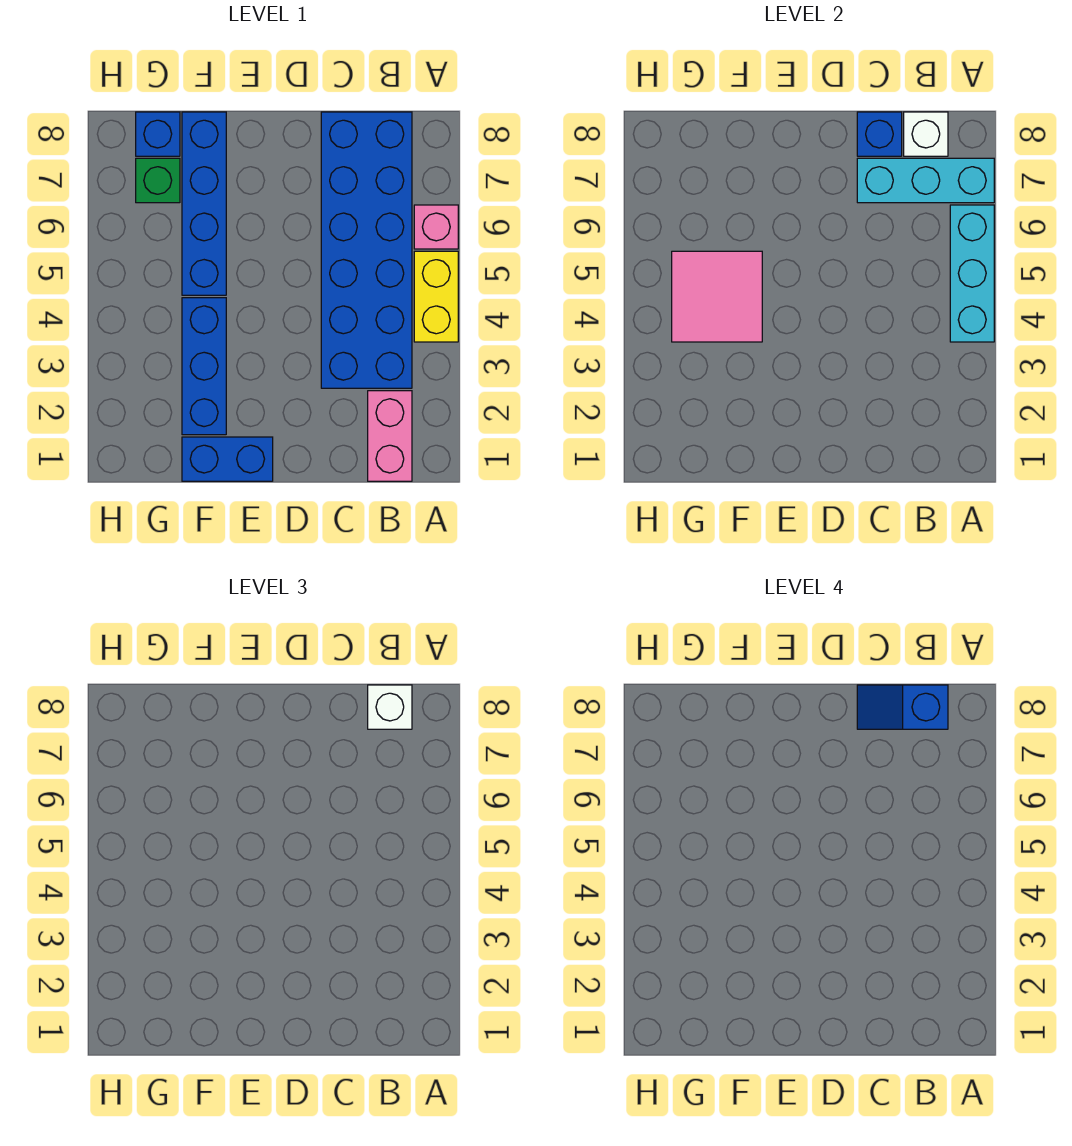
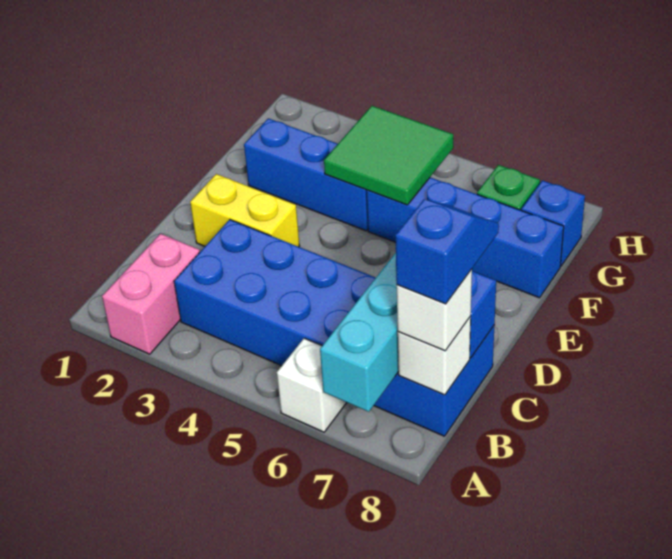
yellow brick A4:A5 level 1 -> yellow brick D2:D3 level 1
cyan brick A4:A6 level 2 -> none
pink brick A6 level 1 -> white brick A6 level 1
pink brick B1:B2 level 1 -> pink brick A2:B2 level 1
blue brick E1:F1 level 1 -> none
pink tile F4:G5 level 2 -> green tile F4:G5 level 2

